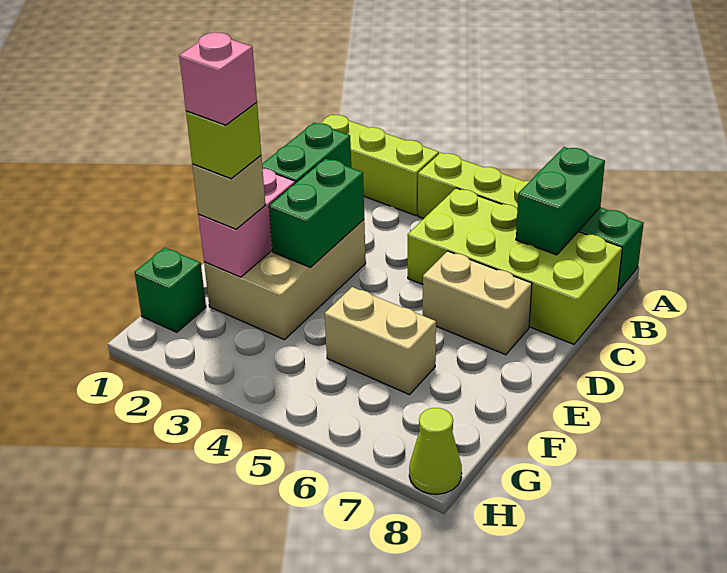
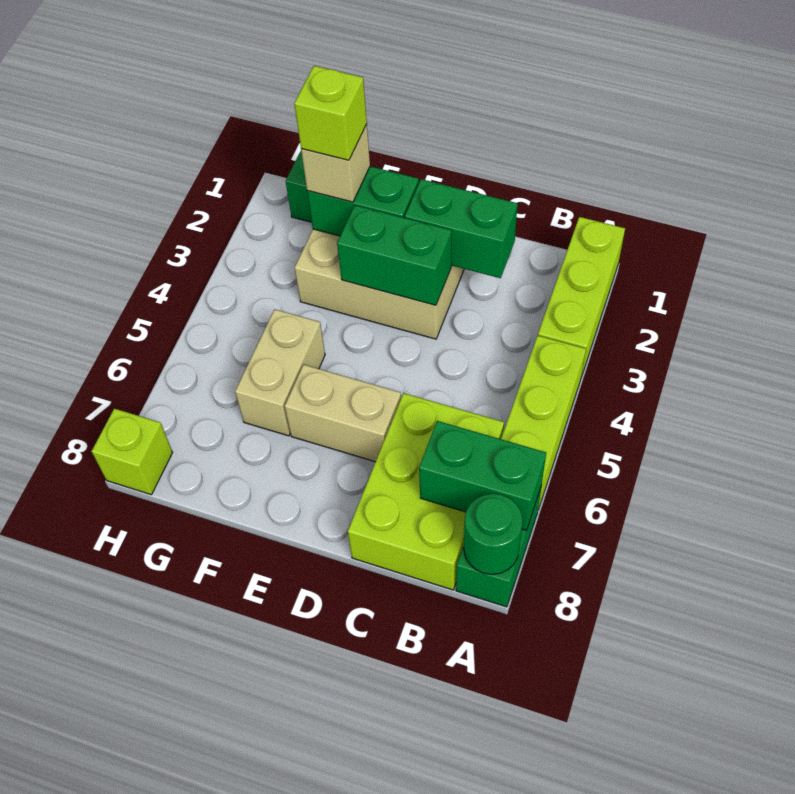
none -> green round brick A8 level 2
lime brick B5:C8 level 1 -> lime brick B6:C8 level 1
tan brick D6:D7 level 1 -> tan brick D6:E6 level 1
pink brick E2:F2 level 2 -> green brick E2:F2 level 2
pink brick F2 level 5 -> none
lime cone H8 level 1 -> lime brick H8 level 1

